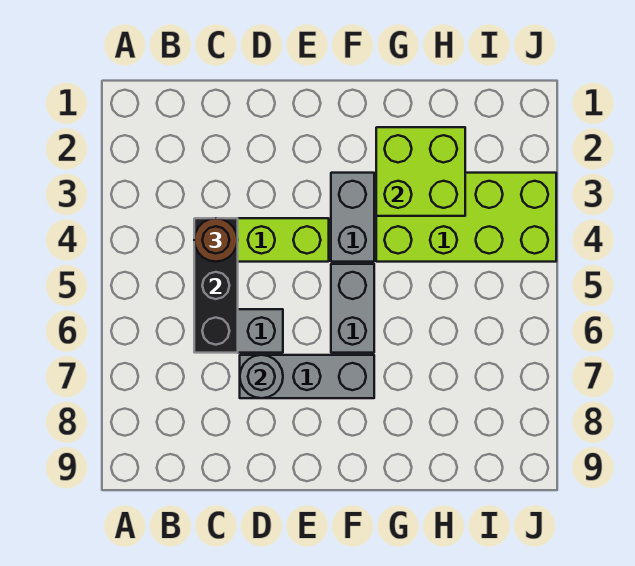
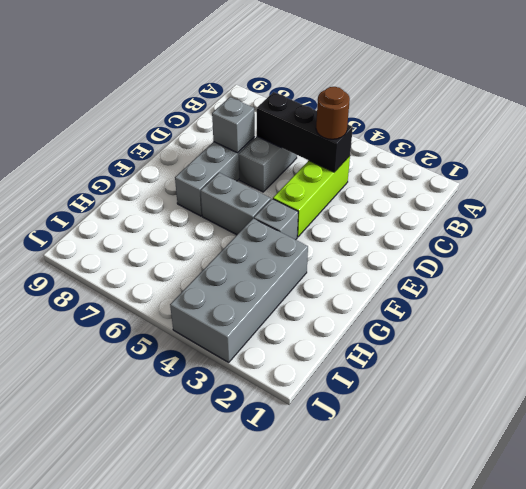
grey round brick D7 level 2 -> grey brick D7 level 2
grey brick F3:F4 level 1 -> grey brick F4 level 1
lime brick G2:H3 level 2 -> none
lime brick G3:J4 level 1 -> grey brick G3:J4 level 1

